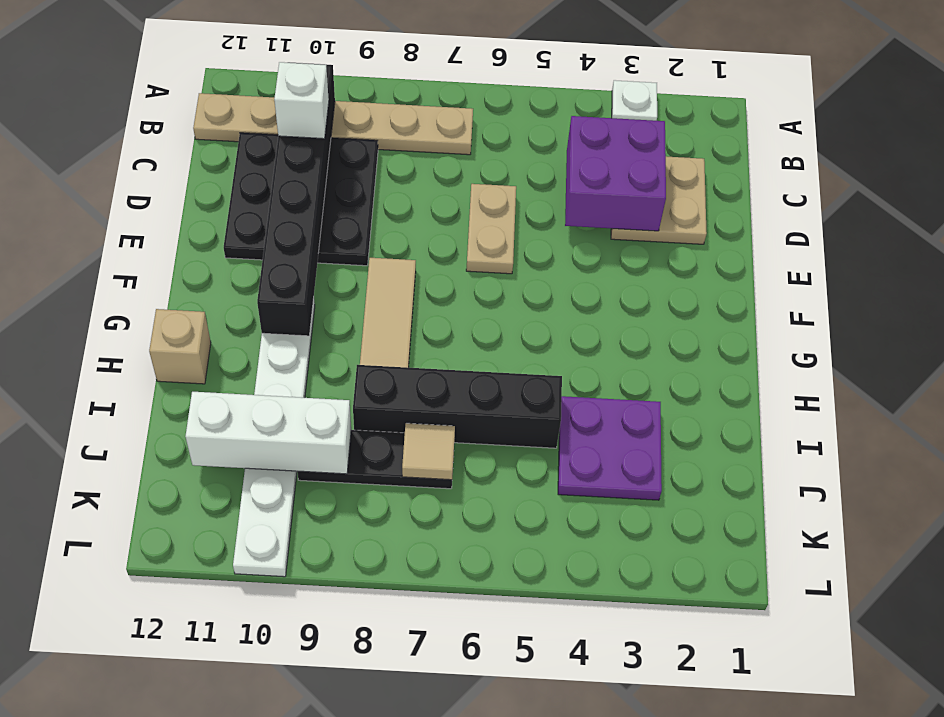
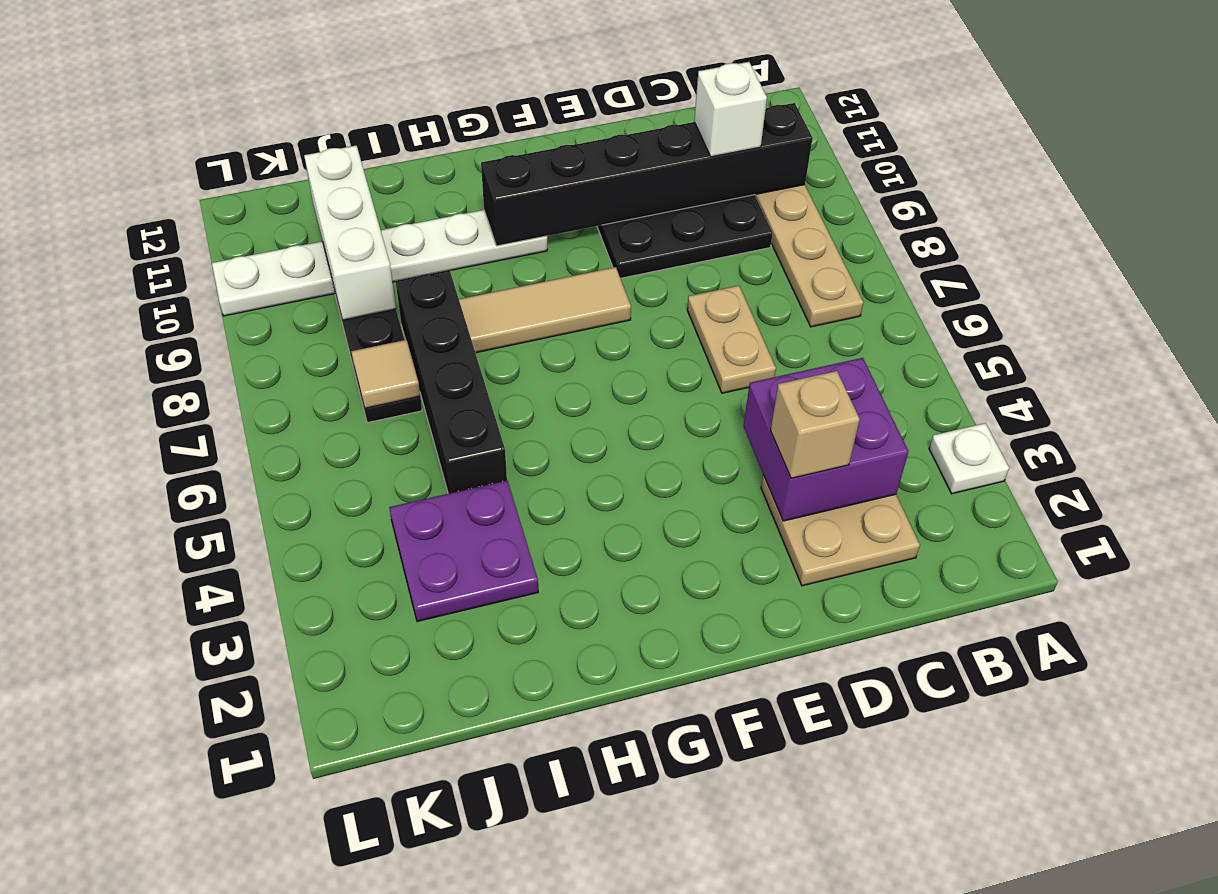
tan plate D6:E6 level 1 -> tan plate D6:D7 level 1
tan brick H12 level 1 -> tan brick D3 level 3

